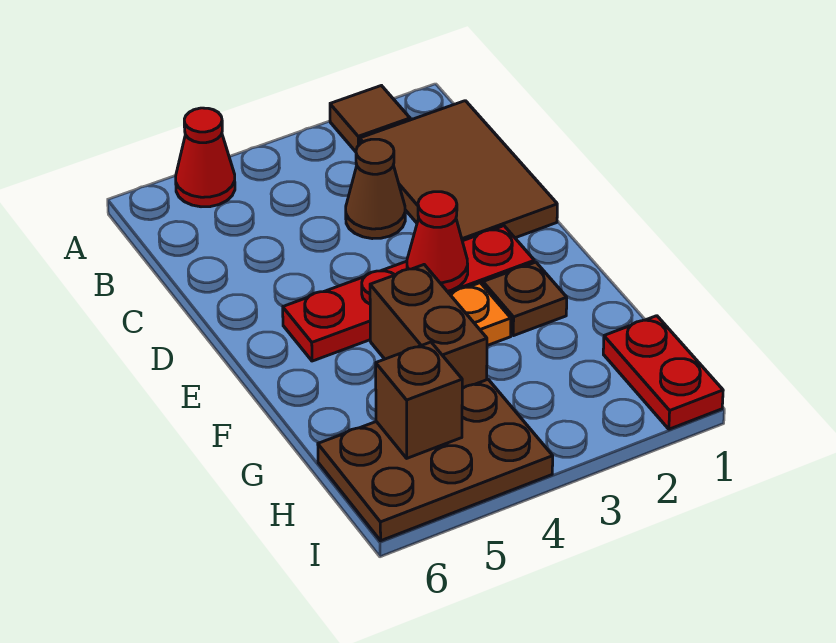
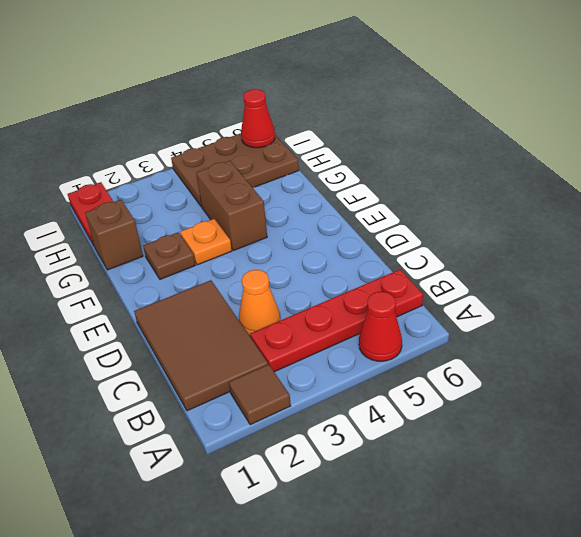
brown cone C3 level 1 -> orange cone C3 level 1
red plate E2:E5 level 1 -> red plate B3:B6 level 1
red cone E3 level 2 -> red cone I6 level 2
brown brick H5 level 2 -> brown brick G1 level 1

